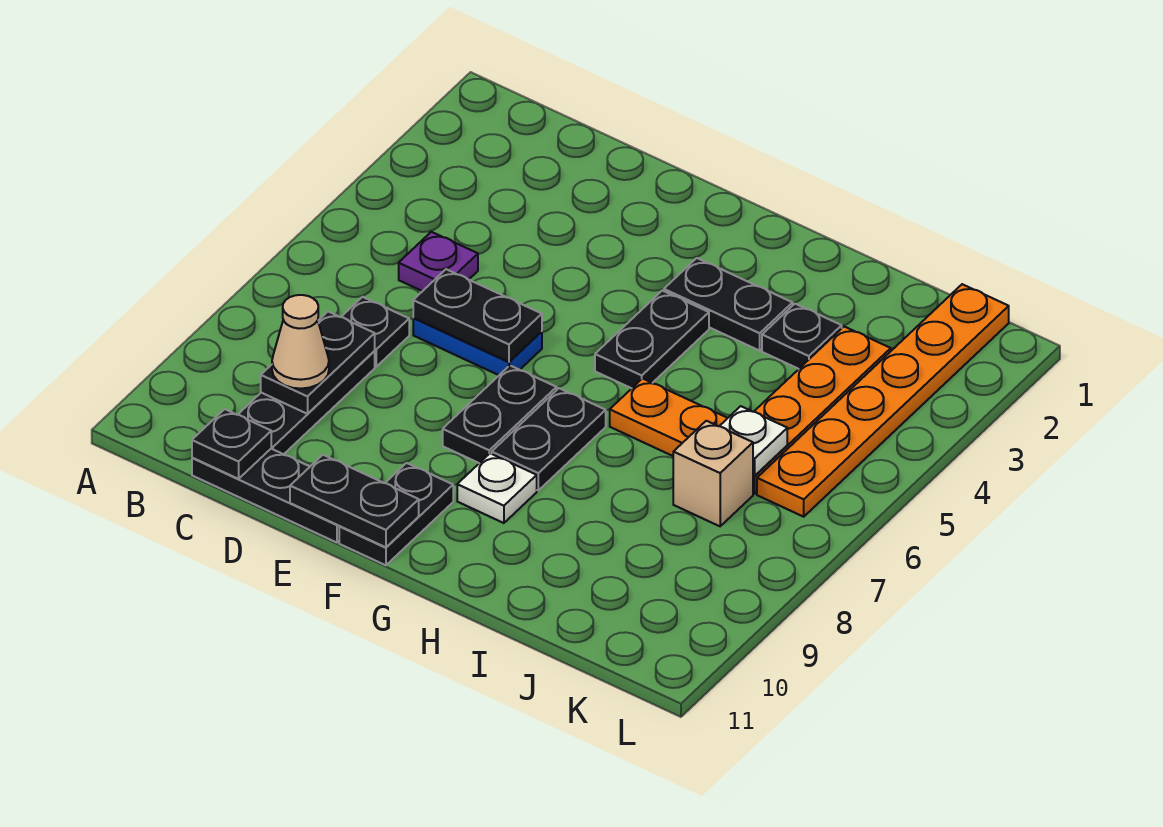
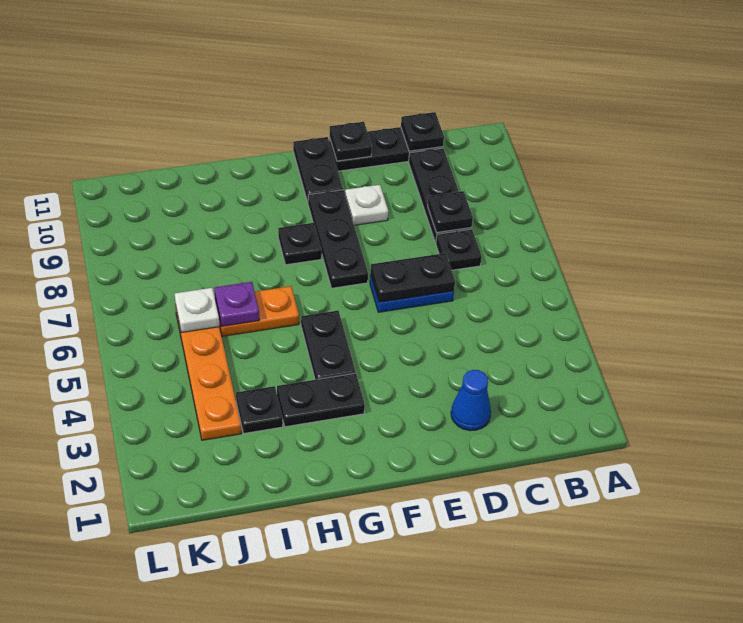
purple plate C5 level 1 -> purple plate I6 level 2
black plate C8:C9 level 2 -> black plate C8 level 2
tan cone C9 level 3 -> none
none -> blue cone D2 level 1
black plate E11:F11 level 2 -> black plate E11 level 2
black plate F7:F8 level 1 -> black plate F7:F9 level 1
black plate G7:G8 level 1 -> black plate G8 level 1
white plate G9 level 1 -> white plate E9 level 1
tan brick J7 level 1 -> none
orange plate K1:K6 level 1 -> none

